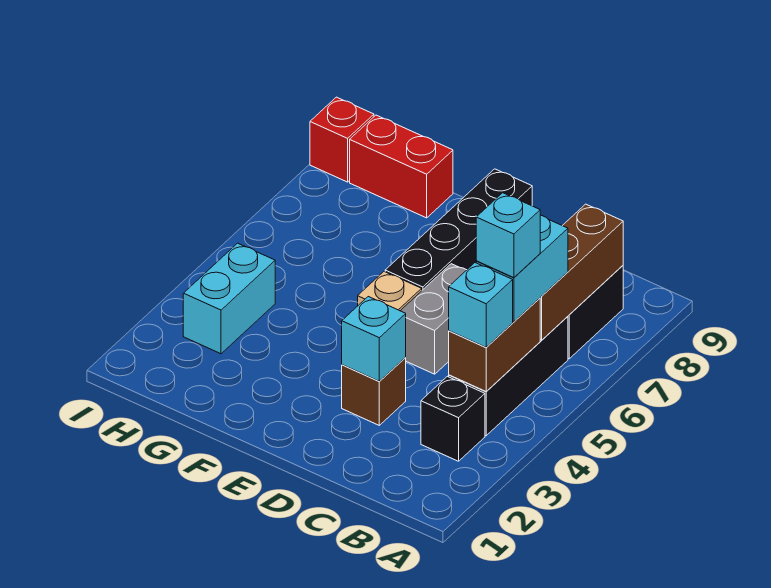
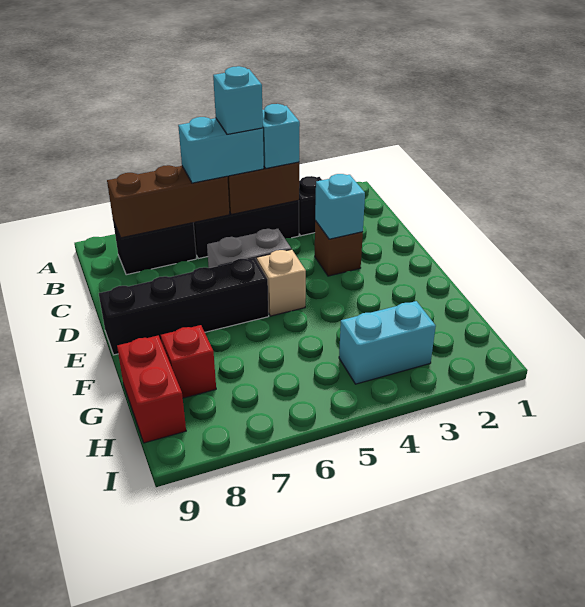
red brick I9 level 1 -> red brick G8 level 1

